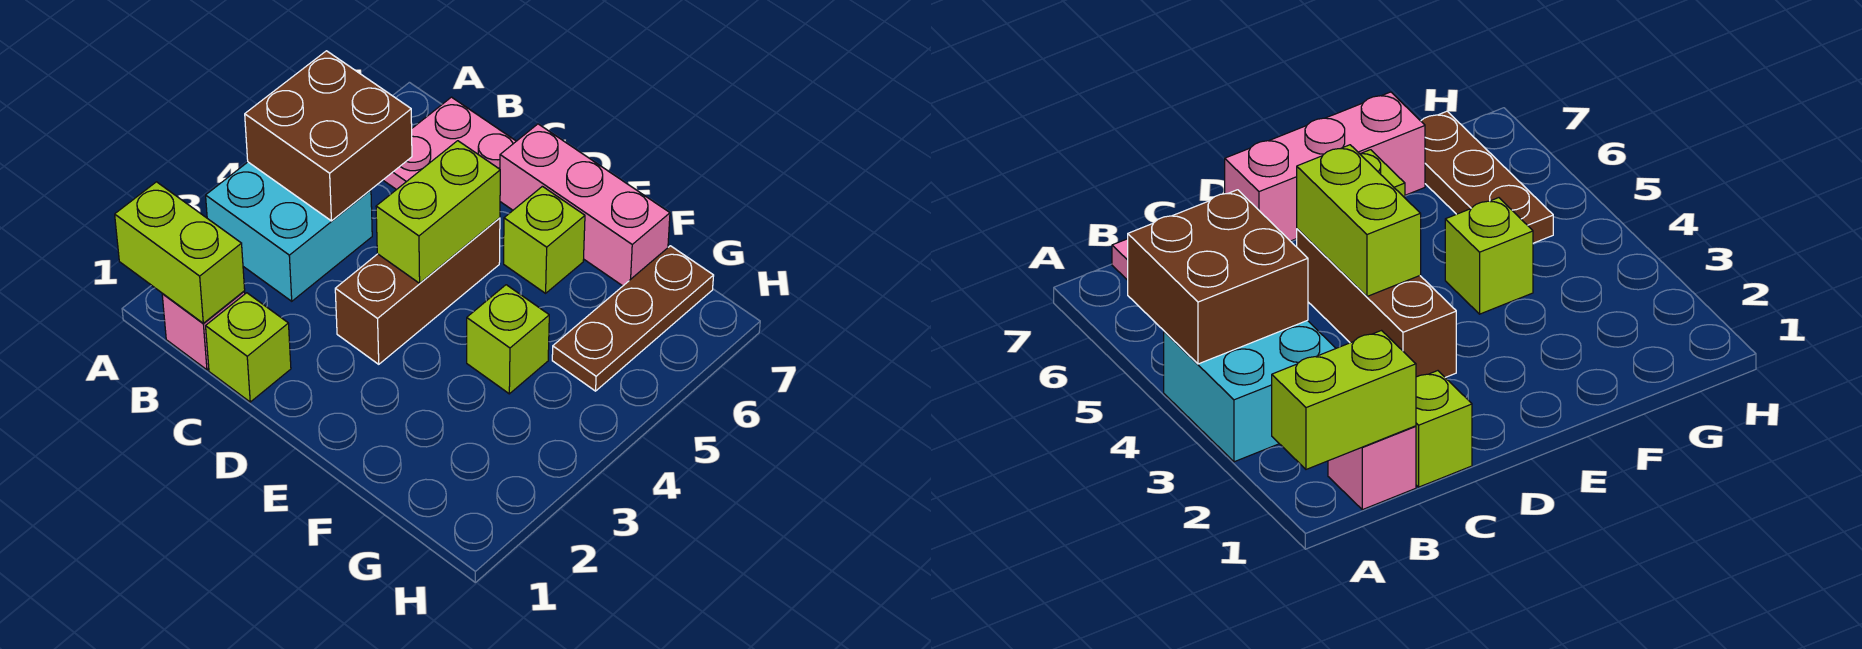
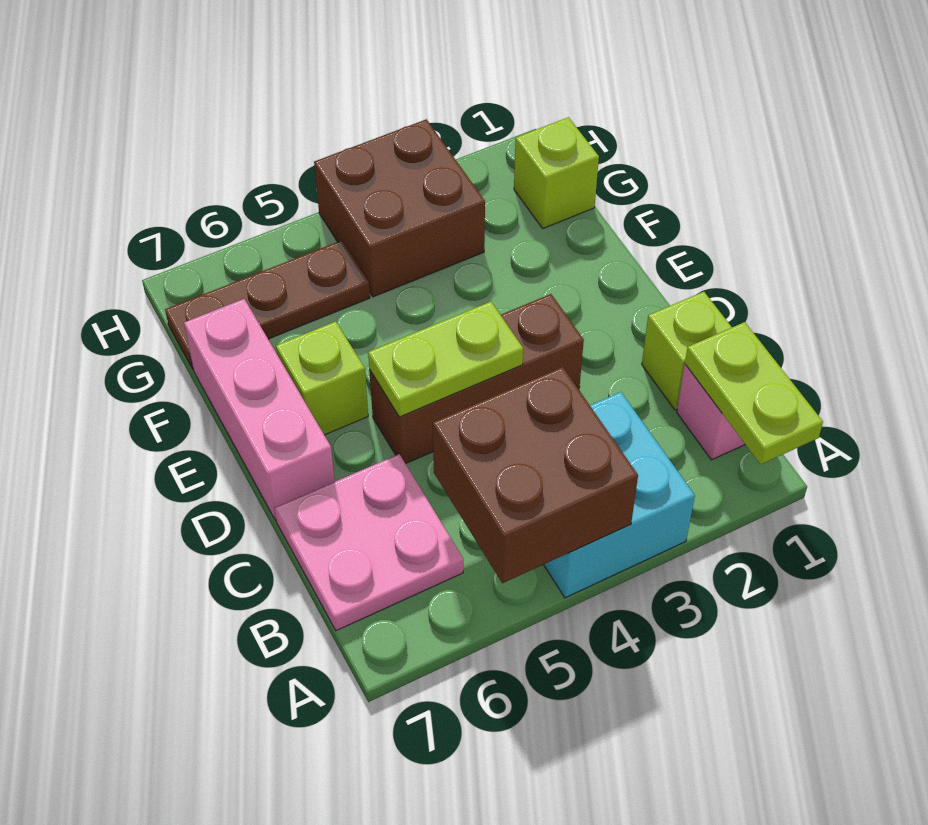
lime brick A1:B1 level 2 -> lime plate A1:B1 level 2
lime brick D4:D5 level 2 -> lime plate D4:D5 level 2
lime brick F4 level 1 -> lime brick G1 level 1
none -> brown brick G3:H4 level 1

